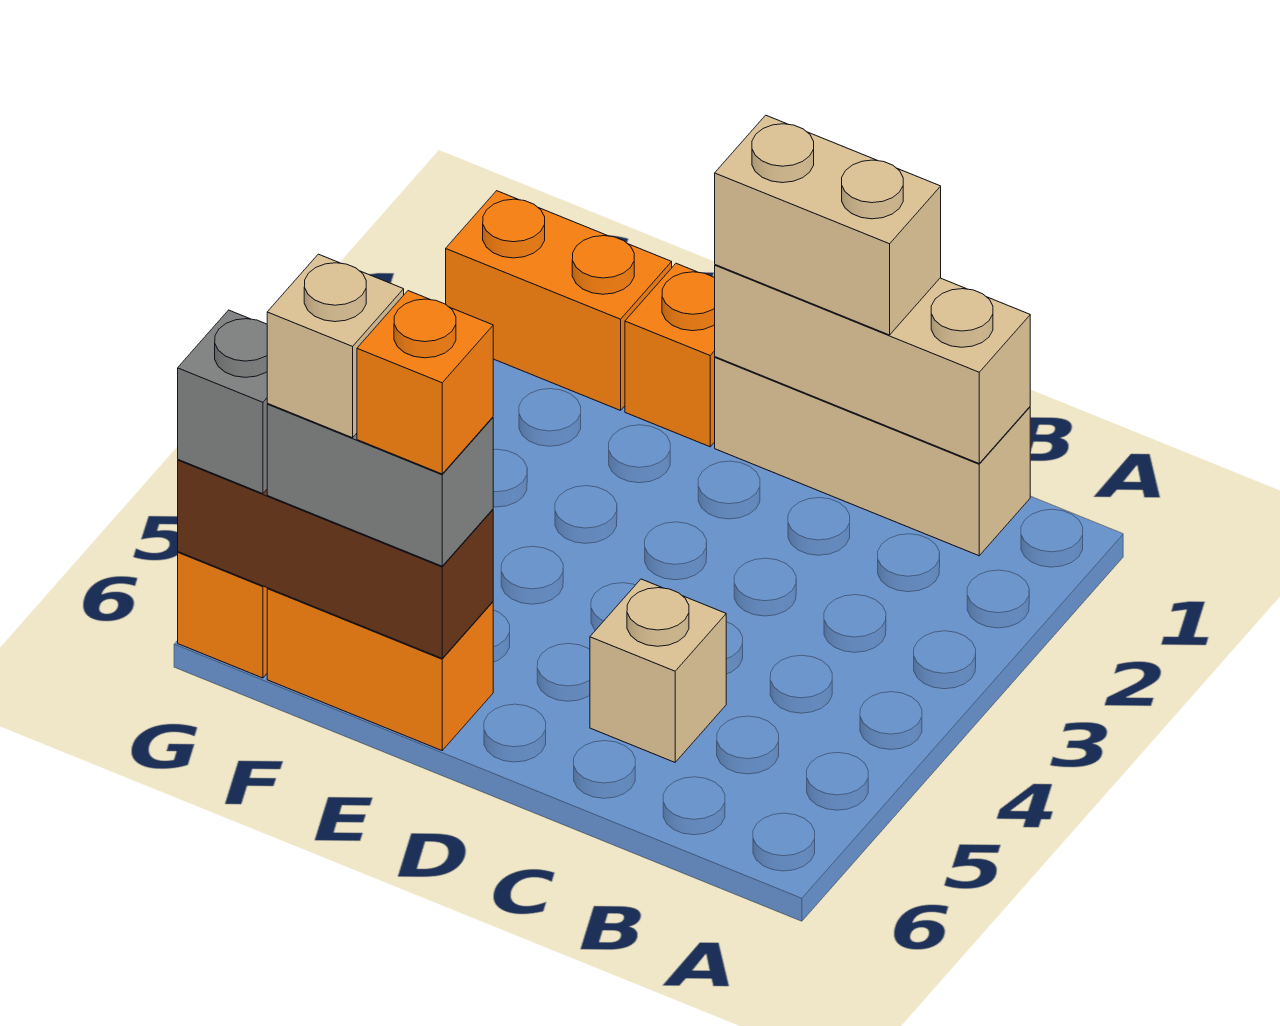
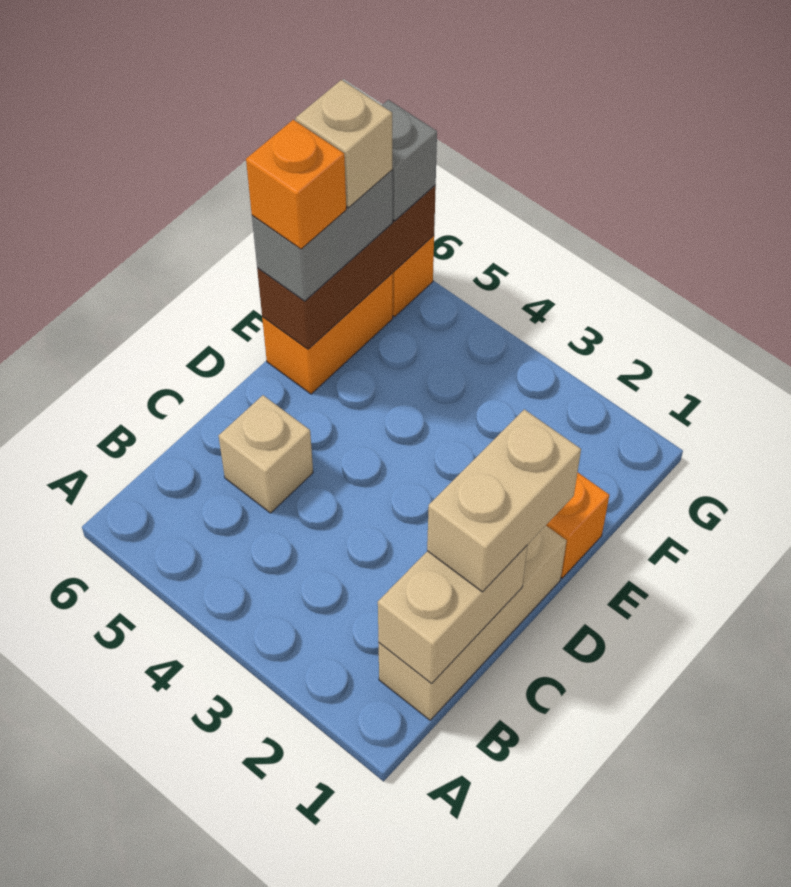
tan brick B1:D1 level 2 -> tan brick B1:C1 level 2
orange brick F1:G1 level 1 -> none

